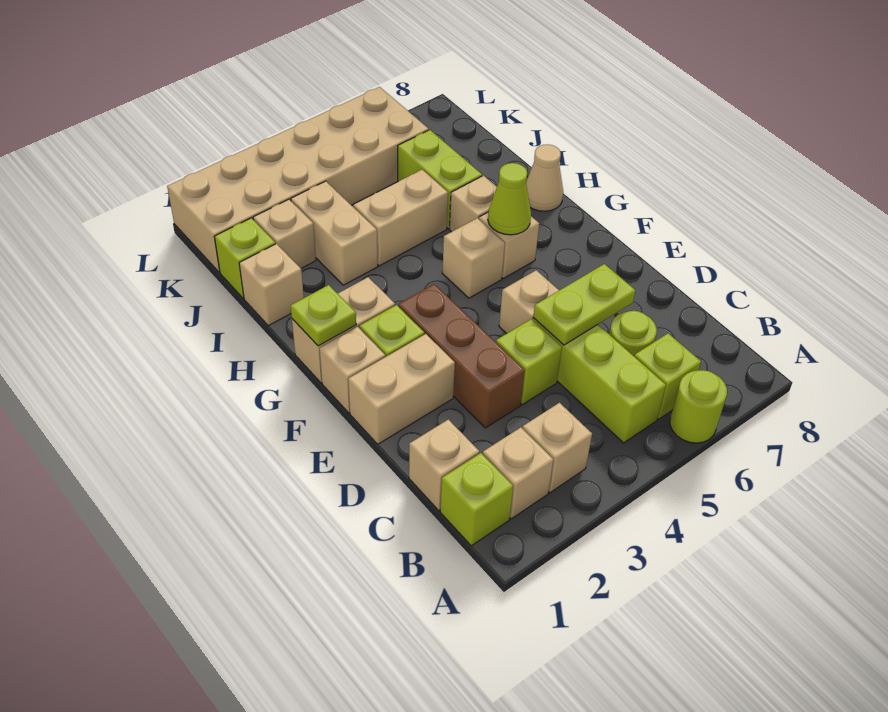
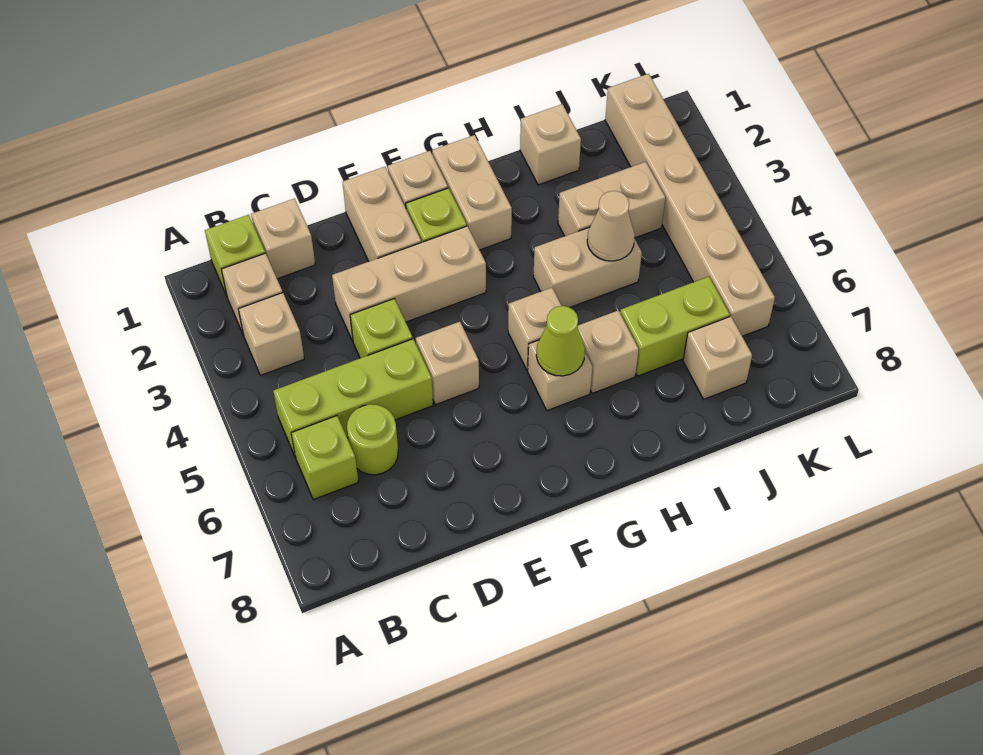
lime round brick A6 level 1 -> none
brown brick D3:F3 level 1 -> tan brick D3:F3 level 1
lime plate D5:D6 level 2 -> none
lime plate G1 level 2 -> none
tan cone H8 level 1 -> tan cone I4 level 2
tan brick I4:I5 level 1 -> tan brick H4:I4 level 1
lime brick J1 level 1 -> none
tan brick J2 level 1 -> tan brick J7 level 1
tan brick K1:L6 level 1 -> tan brick K1:K6 level 1

